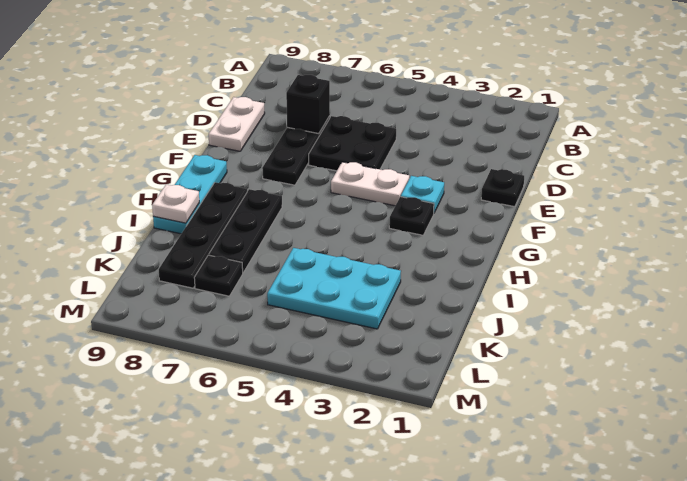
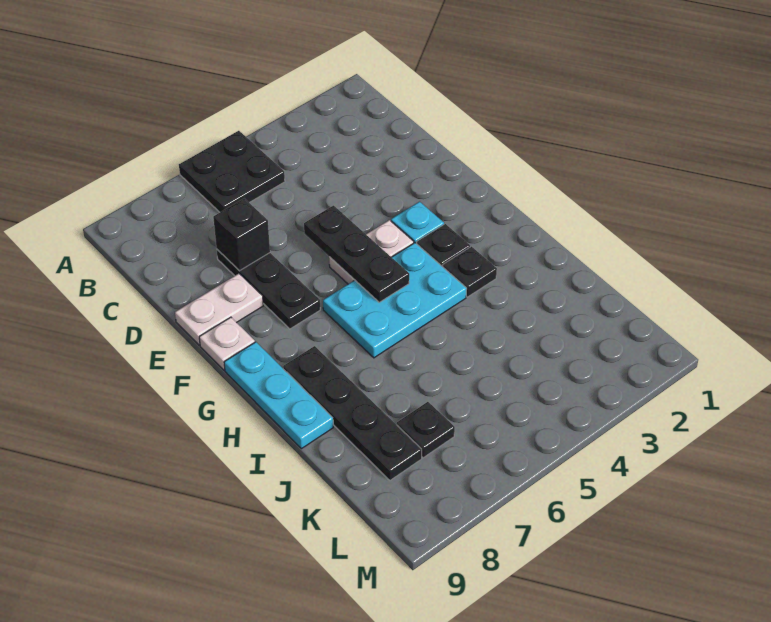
black plate D5:E6 level 1 -> black plate A5:B6 level 1
white plate D9:E9 level 1 -> white plate E8:E9 level 1
black plate E1 level 1 -> black plate H3 level 1
black plate H7:J7 level 1 -> black plate E5:G5 level 2
white plate I9 level 2 -> white plate F9 level 1
cyan plate J3:K5 level 1 -> cyan plate G4:H6 level 1

